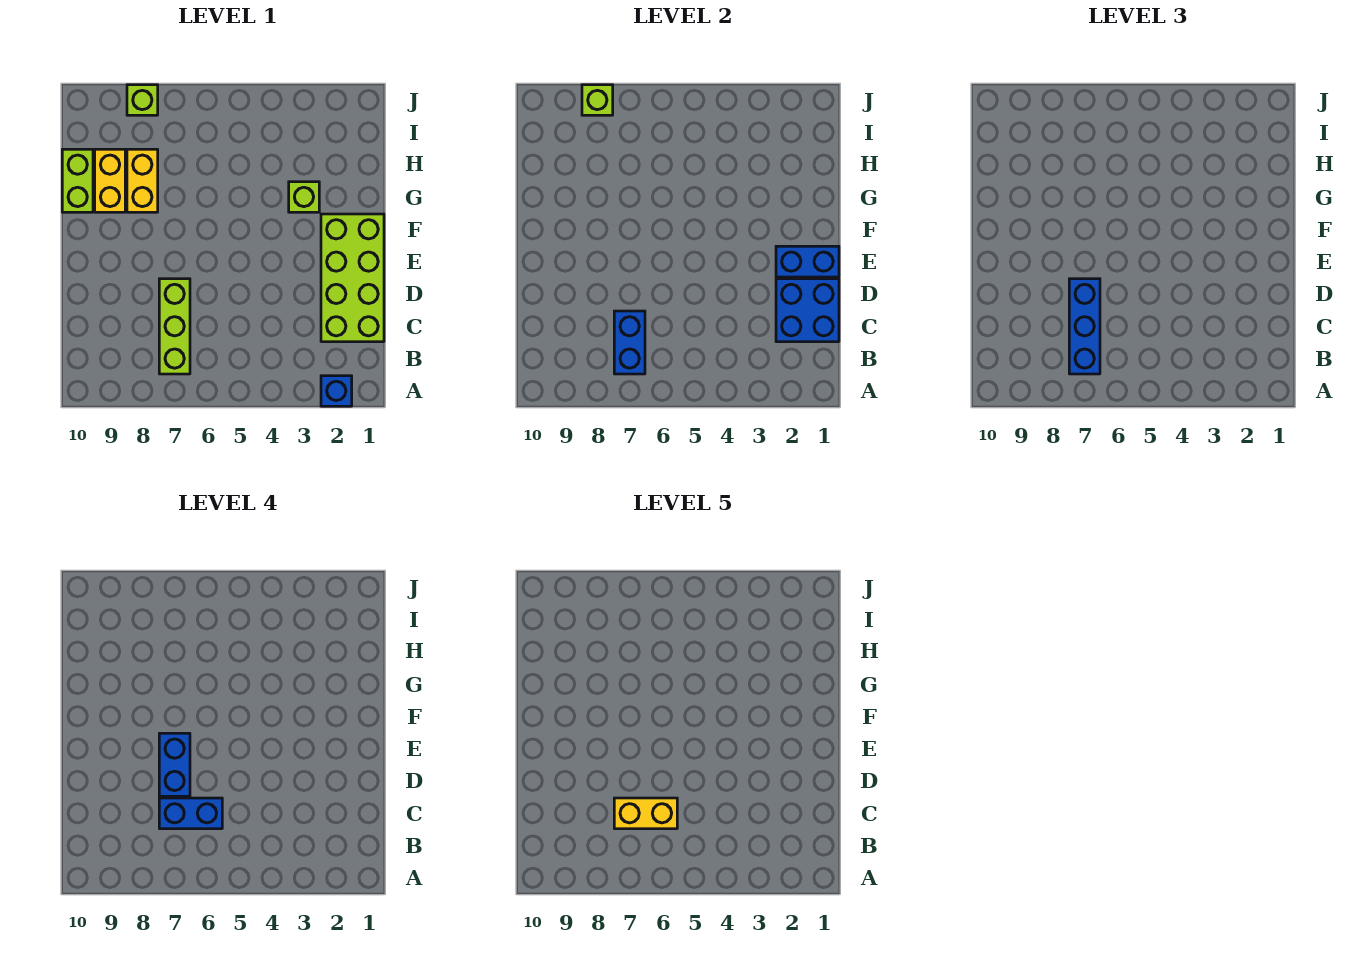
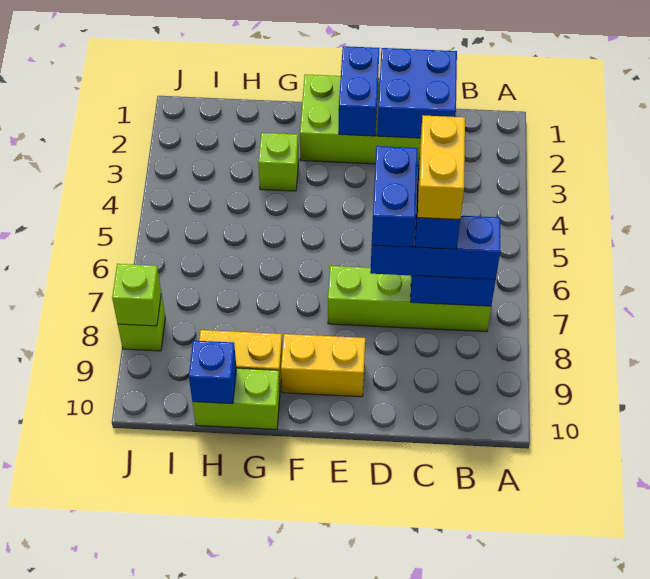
blue brick A2 level 1 -> blue brick H10 level 2
lime brick B7:D7 level 1 -> lime brick B7:E7 level 1
blue brick D7:E7 level 4 -> blue brick D6:D7 level 4
yellow brick G8:H8 level 1 -> yellow brick E9:F9 level 1

